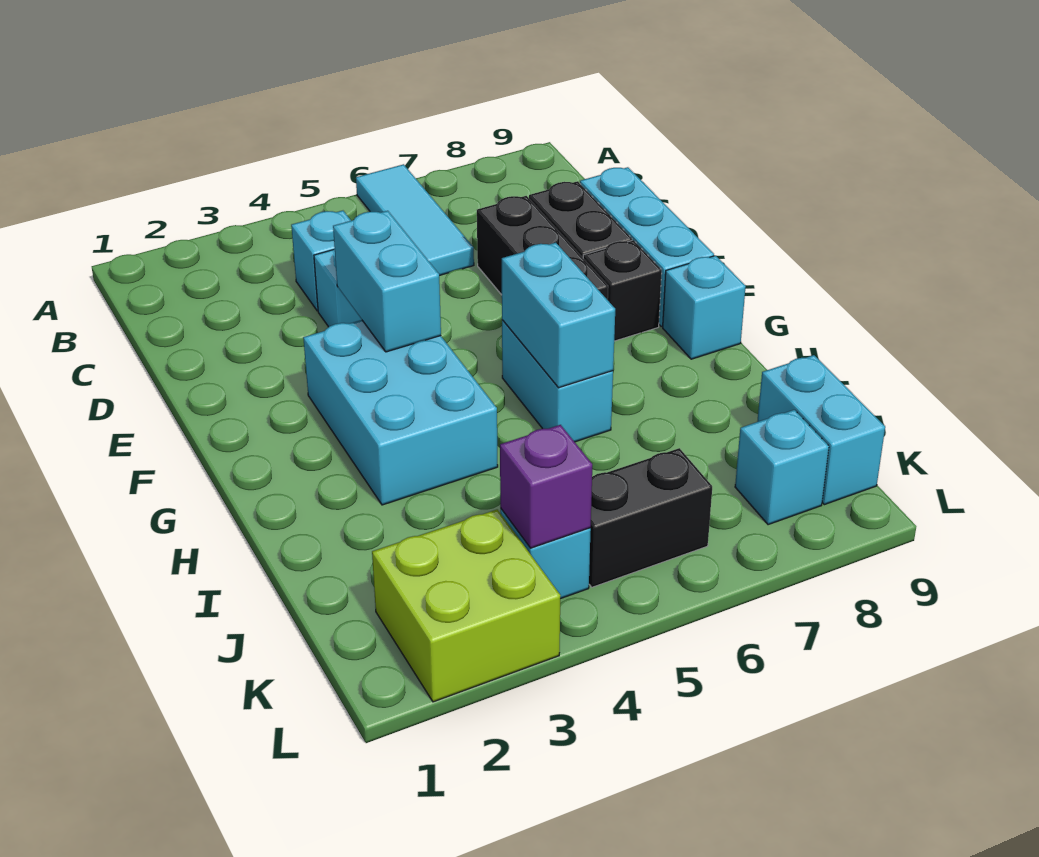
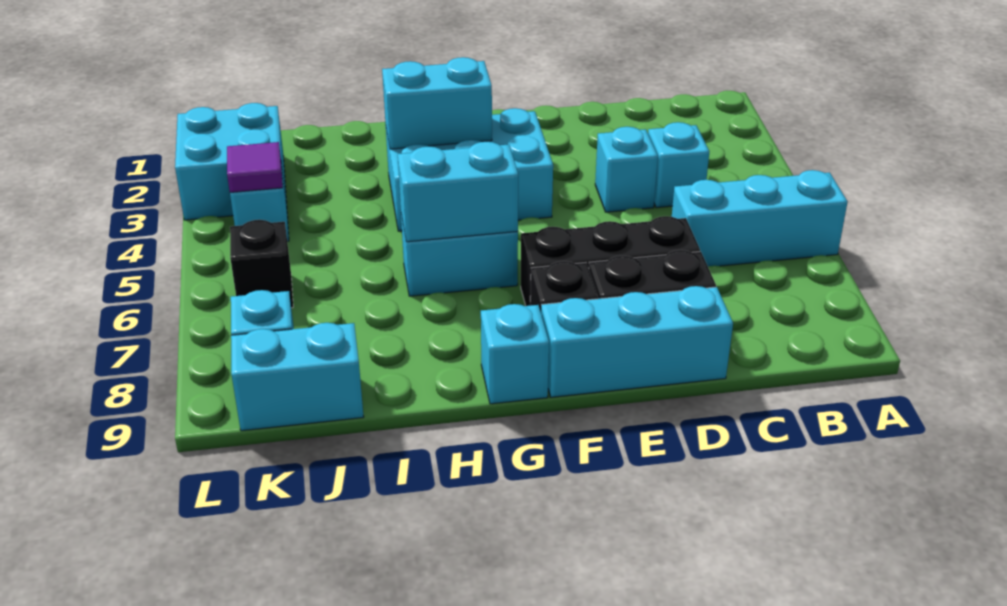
cyan tile A6:C6 level 1 -> cyan brick A6:C6 level 1
cyan brick E4:F4 level 2 -> cyan brick G3:H3 level 2
lime brick K2:L3 level 1 -> cyan brick K2:L3 level 1
purple brick K4 level 2 -> purple tile K4 level 2
black brick K5:K6 level 1 -> black brick K6 level 1

